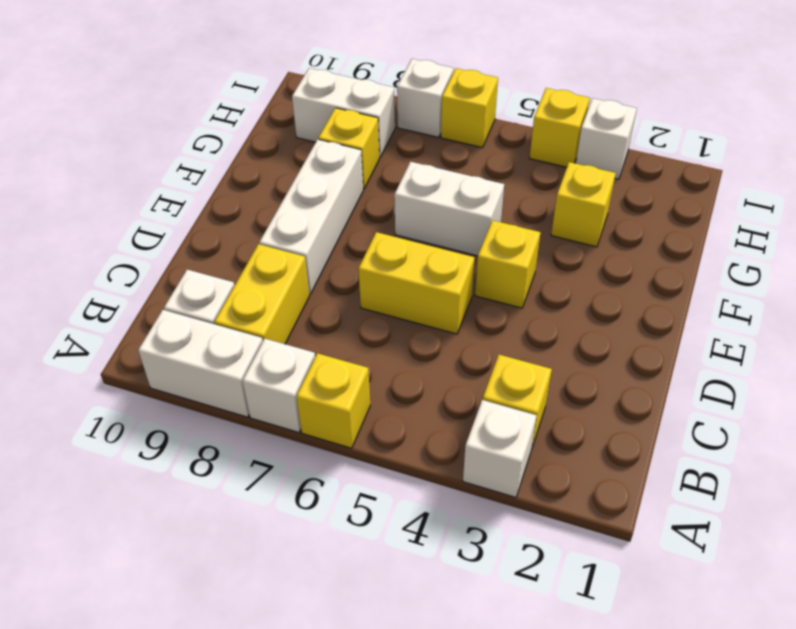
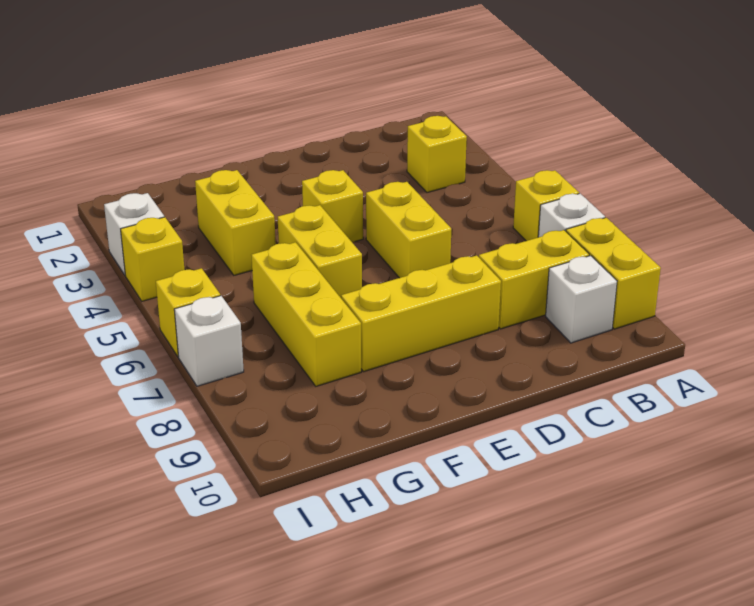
white brick A3 level 1 -> none
white brick A8:A9 level 1 -> yellow brick A8:A9 level 1
white brick D8:F8 level 1 -> yellow brick D8:F8 level 1
white brick F5:F6 level 1 -> yellow brick F5:F6 level 1
yellow brick G3 level 1 -> yellow brick G3:G4 level 1
yellow brick G8 level 1 -> yellow brick G6:G8 level 1
white brick H8:H9 level 1 -> none

